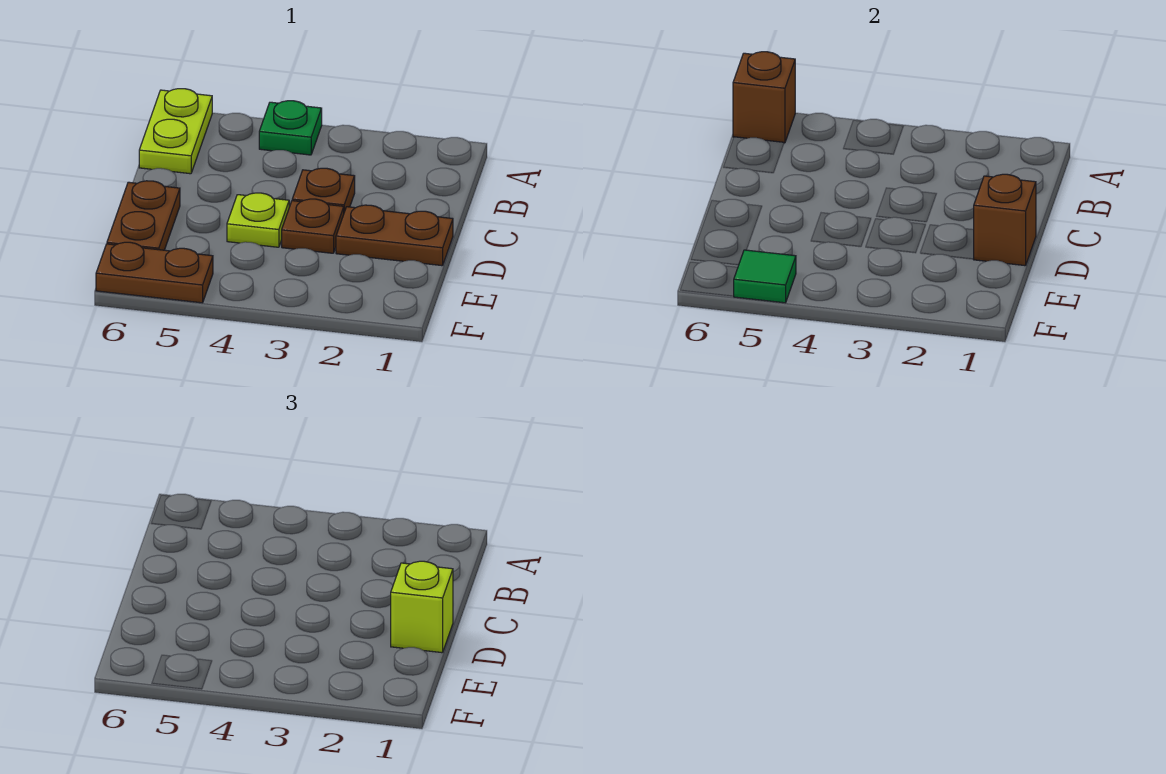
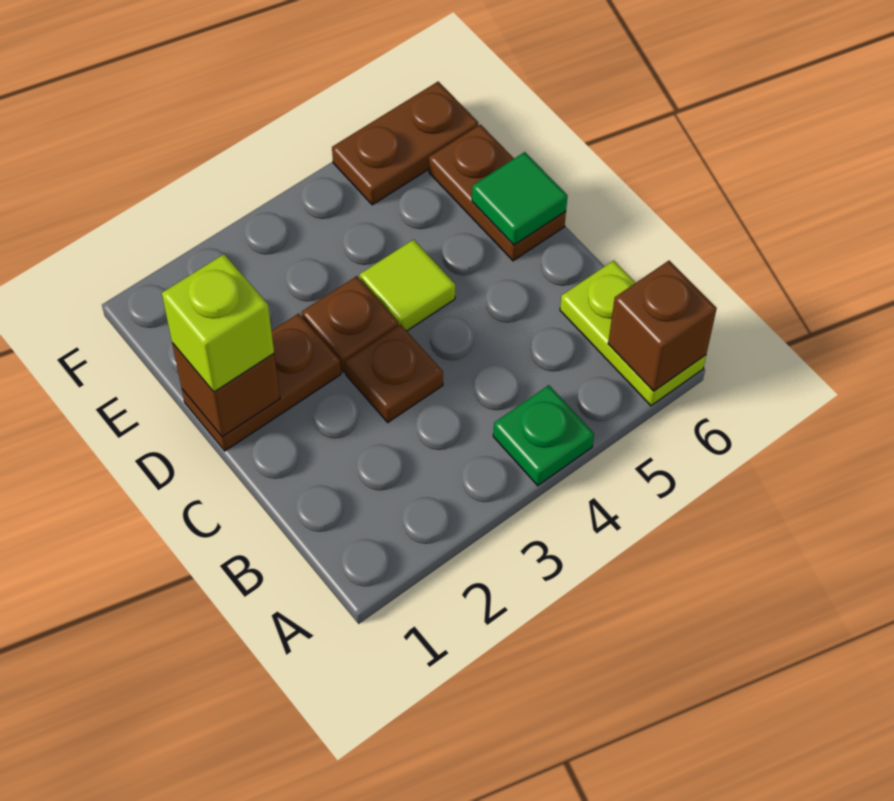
lime plate D4 level 1 -> lime tile D4 level 1
green tile F5 level 2 -> green tile D6 level 2

